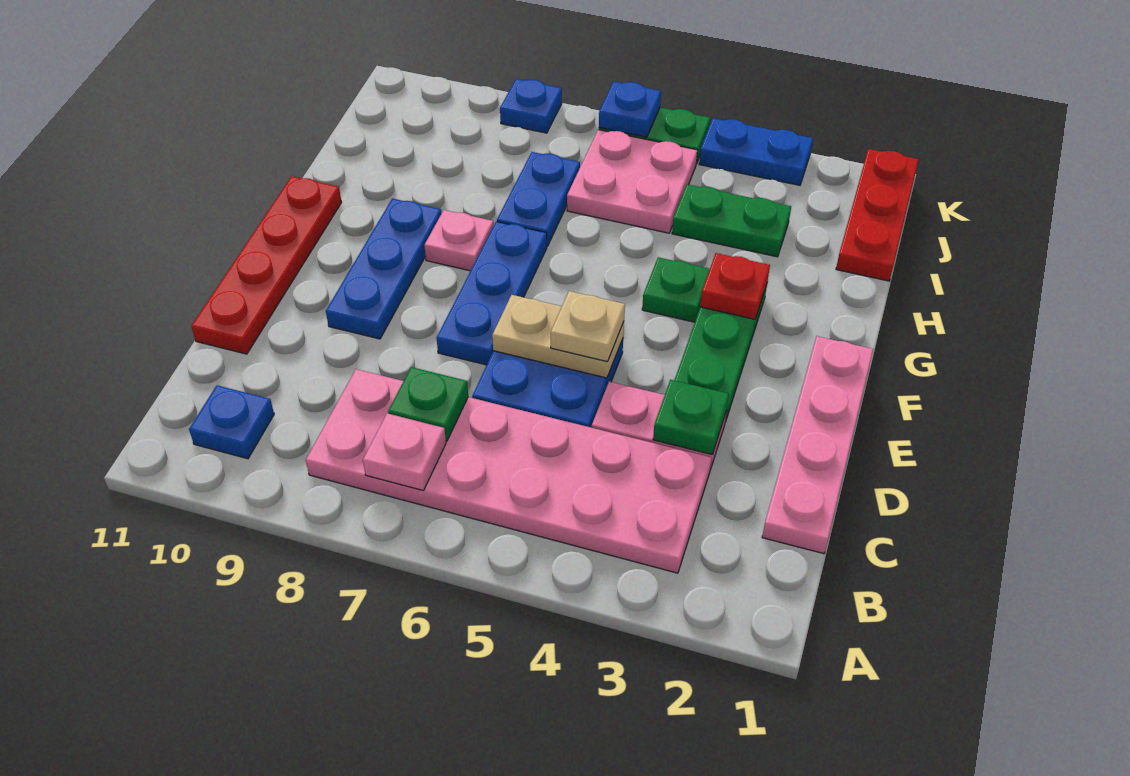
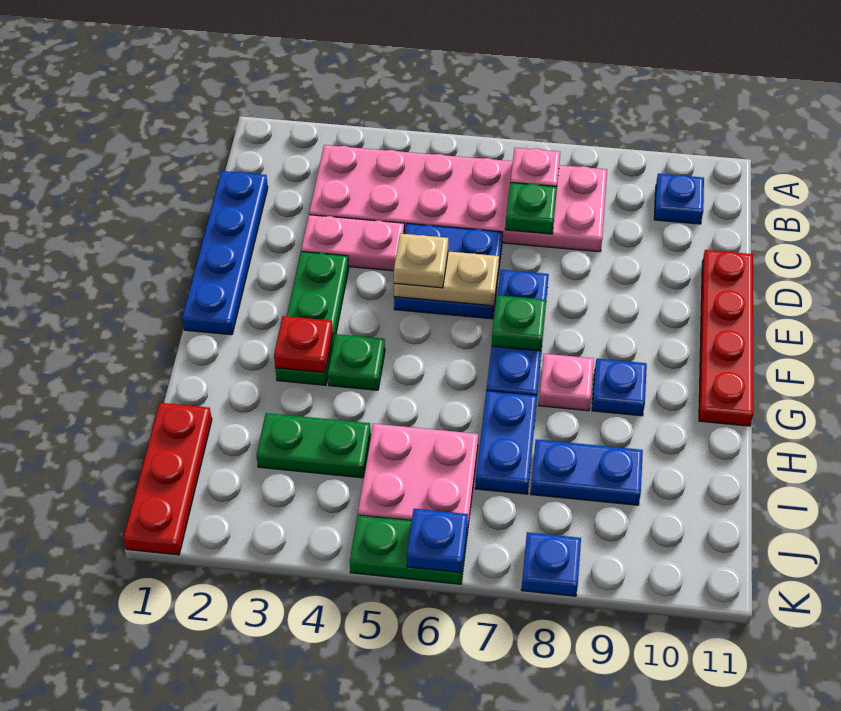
pink plate C1:F1 level 1 -> blue plate C1:F1 level 1
green plate D3 level 2 -> green plate F7 level 2
blue plate E9:G9 level 1 -> blue plate G9 level 1
blue plate K3:K4 level 1 -> blue plate I8:I9 level 1

